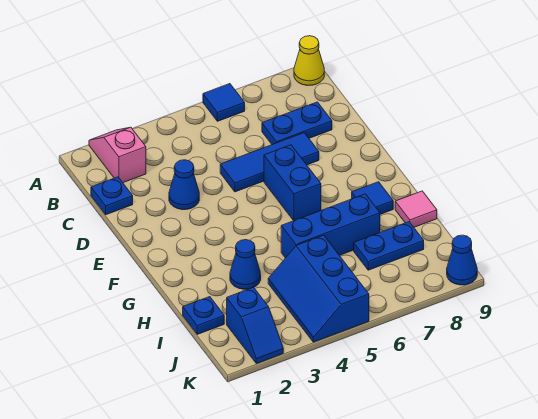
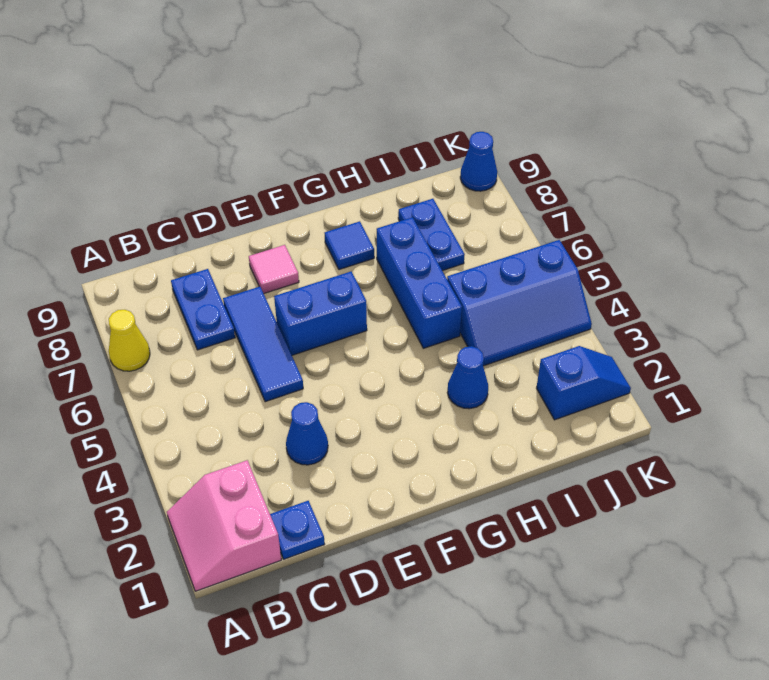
pink slope A2:B2 level 1 top B -> pink slope A1:B2 level 1 top B
blue tile A6 level 1 -> none
yellow cone A9 level 1 -> yellow cone A7 level 1
pink tile H9 level 1 -> pink tile E8 level 1
blue plate I1 level 1 -> none

